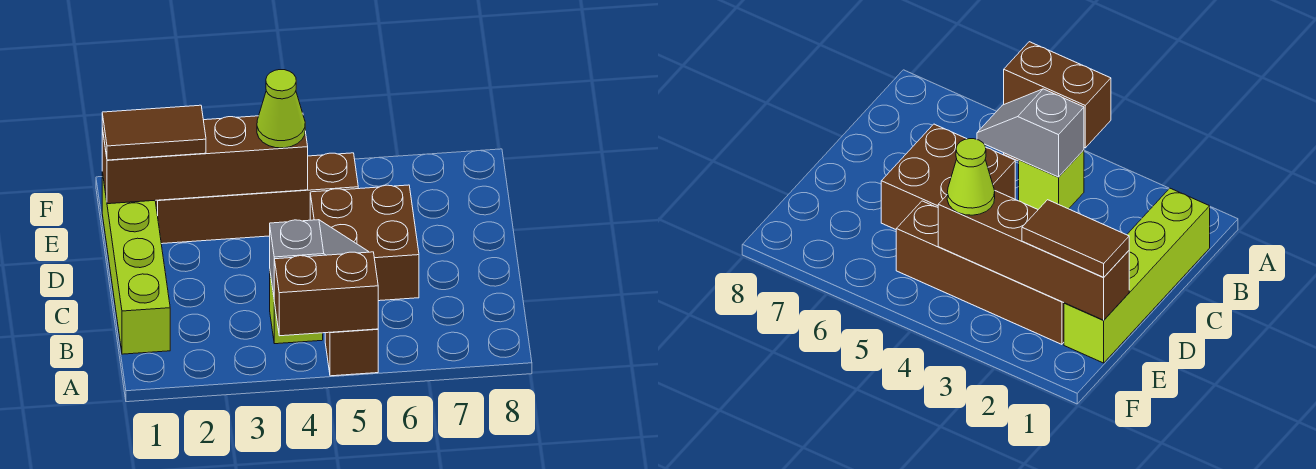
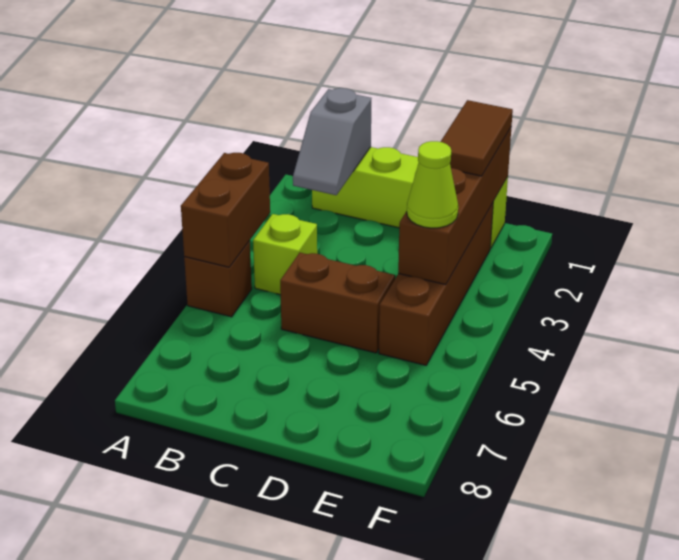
grey slope B4:B5 level 2 top 4 -> grey slope B1:B2 level 2 top 1
brown brick C5:D6 level 1 -> brown brick C5:D5 level 1

